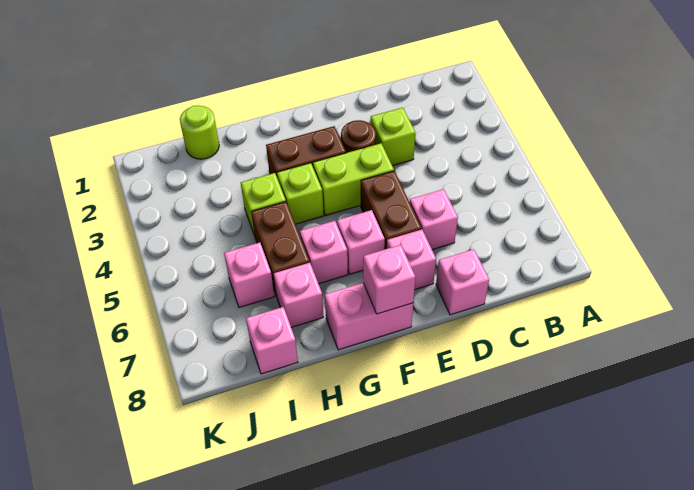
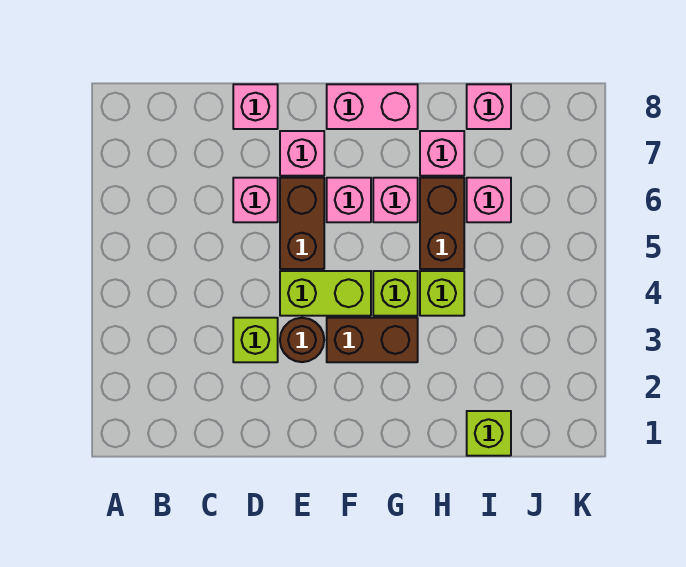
pink brick F8 level 2 -> none
lime round brick I1 level 1 -> lime brick I1 level 1

